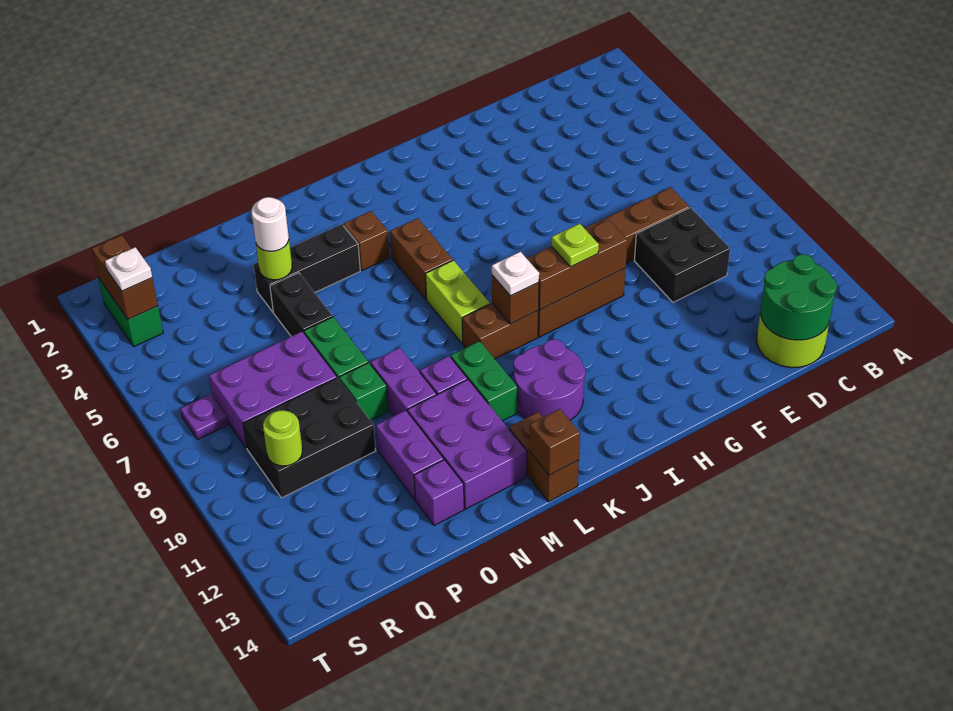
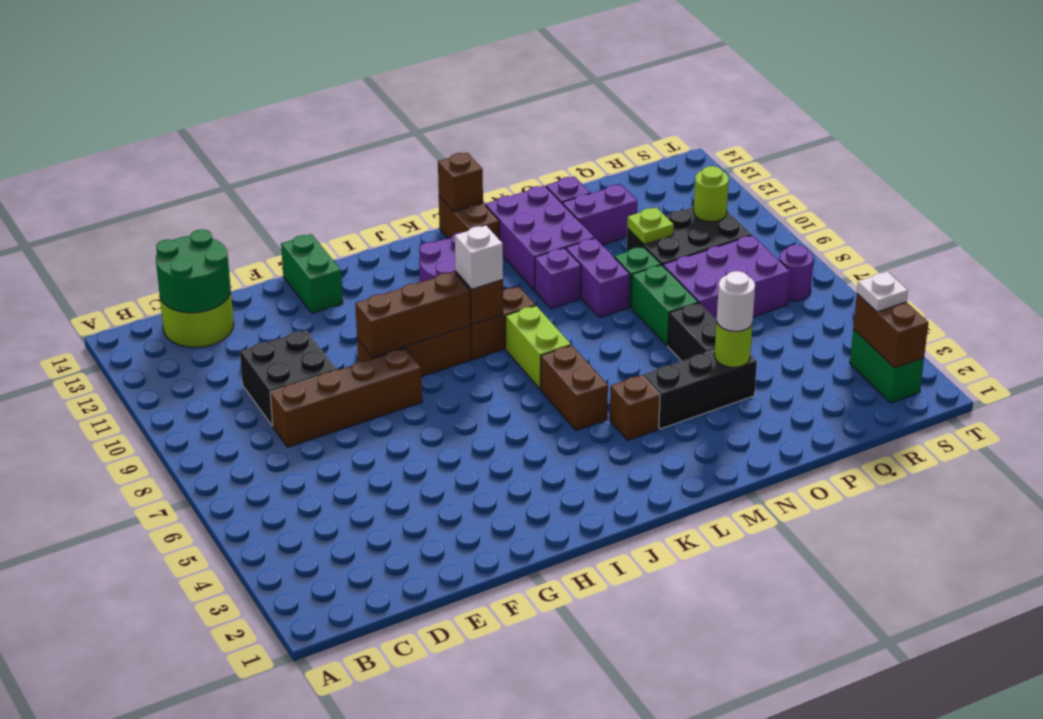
lime plate H9 level 3 -> lime plate P10 level 2
white plate J9 level 3 -> white brick J9 level 3
green brick L10:L11 level 1 -> green brick G13:G14 level 1
purple brick O11:O12 level 1 -> purple brick O12:P12 level 1
purple plate S7 level 1 -> purple round brick S7 level 1

